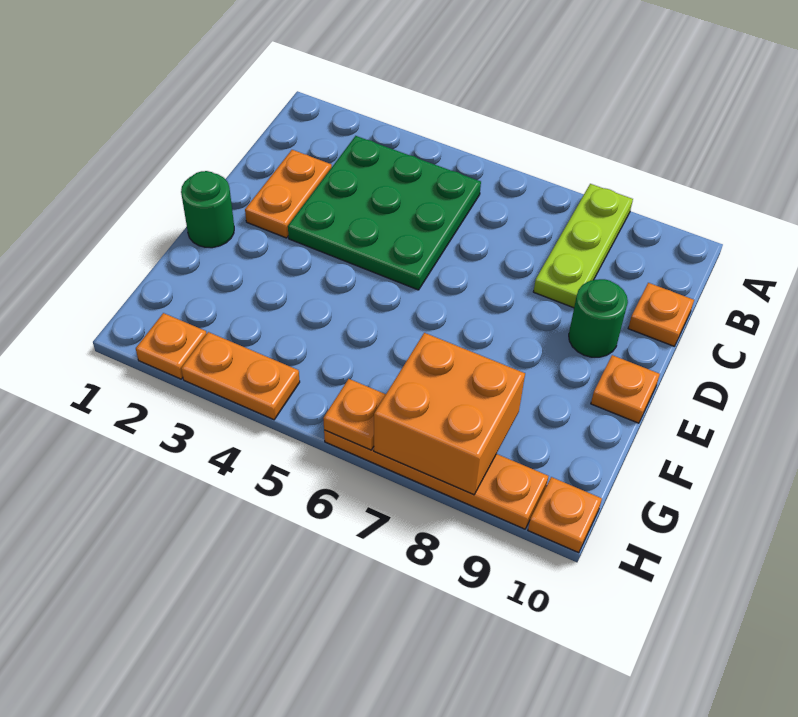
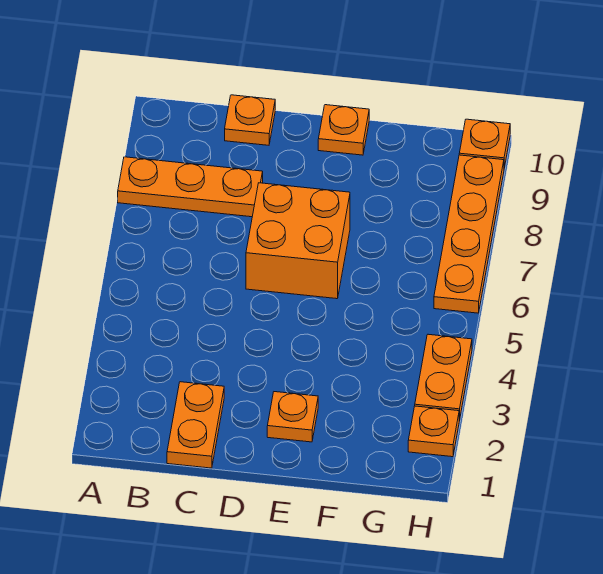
lime plate A8:C8 level 1 -> orange plate A8:C8 level 1
green plate B3:D5 level 1 -> none
orange plate C2:D2 level 1 -> orange plate C1:C2 level 1
green round brick D9 level 1 -> none
green round brick E1 level 1 -> none
orange brick G7:H8 level 2 -> orange brick D6:E7 level 1
orange plate H6 level 2 -> orange plate E2 level 1

